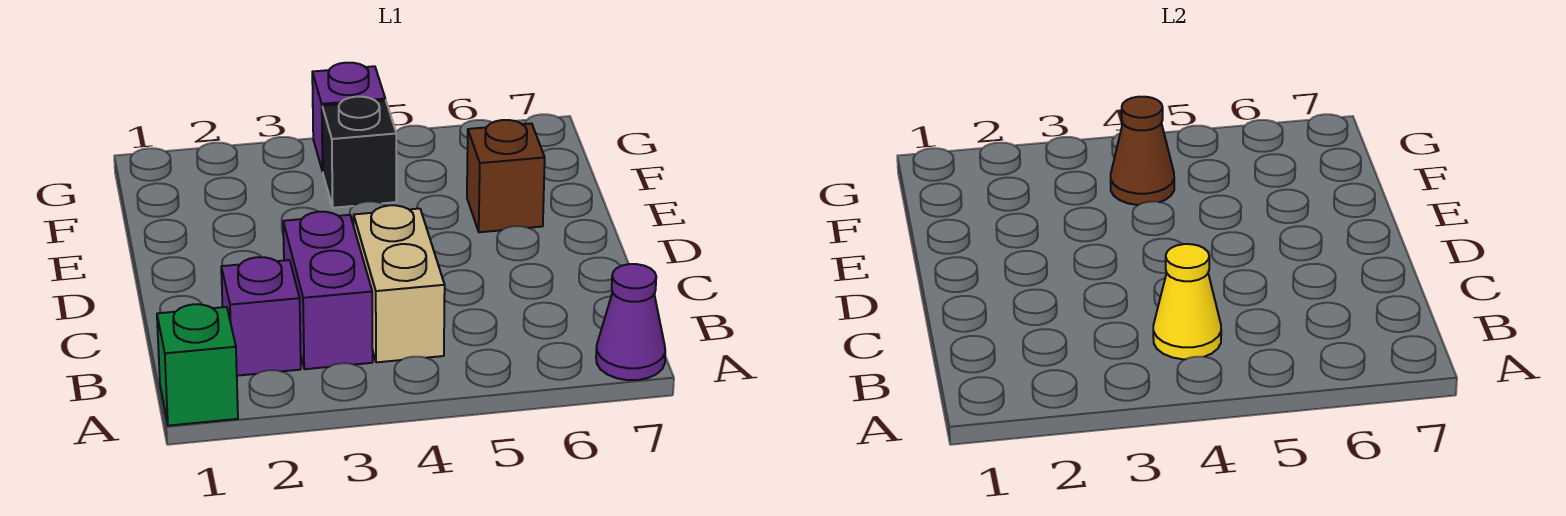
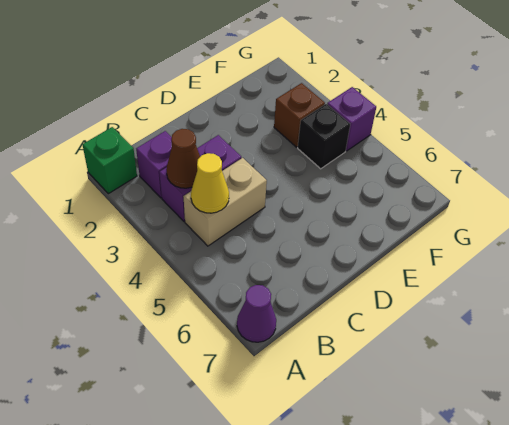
brown brick E6 level 1 -> brown brick F3 level 1
brown cone F4 level 2 -> brown cone B3 level 2

